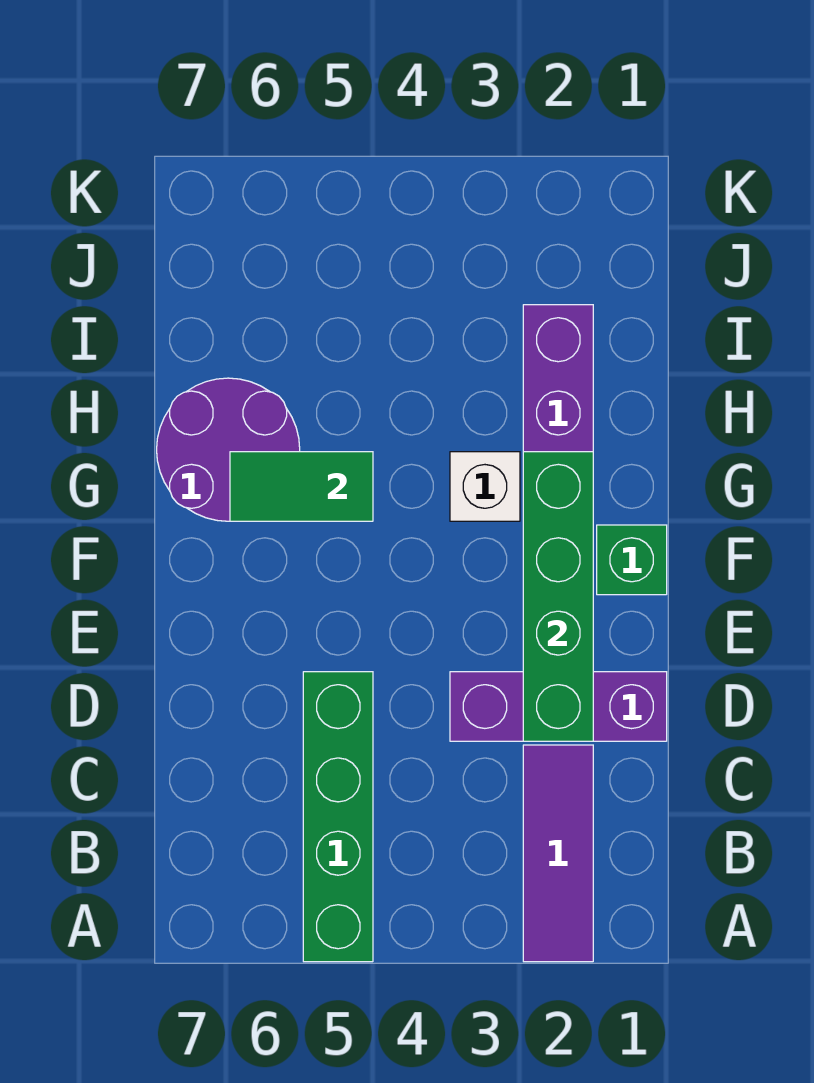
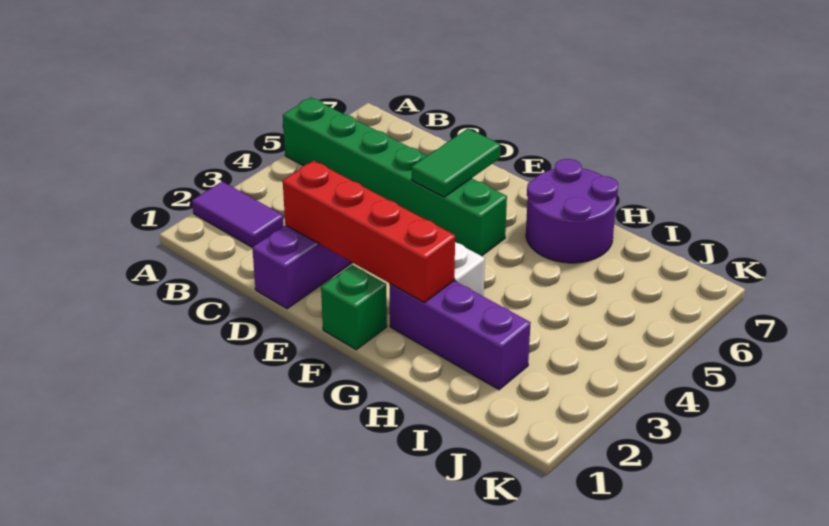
purple tile A2:C2 level 1 -> purple tile A2:B2 level 1
green brick A5:D5 level 1 -> green brick A5:F5 level 1
green brick D2:G2 level 2 -> red brick D2:G2 level 2
green tile G5:G6 level 2 -> green tile E5:E6 level 2

